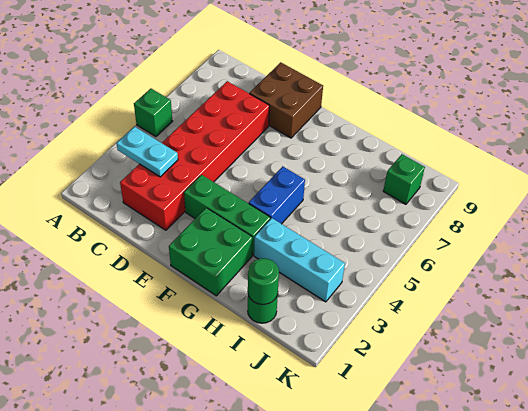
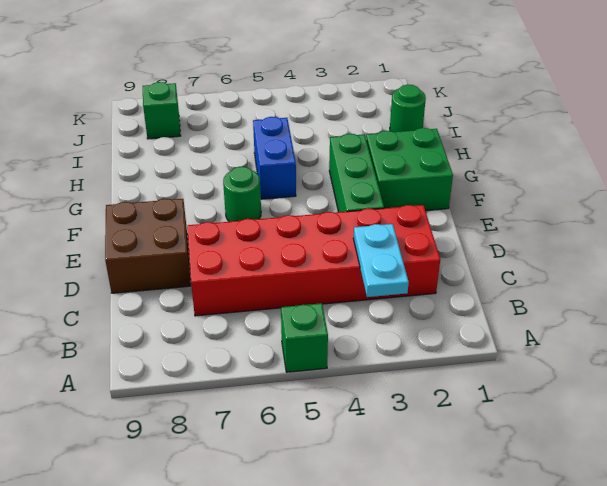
blue brick G4:G5 level 1 -> blue brick G5:H5 level 1
cyan brick H3:J3 level 1 -> none
green round brick I1 level 2 -> green round brick F6 level 1

